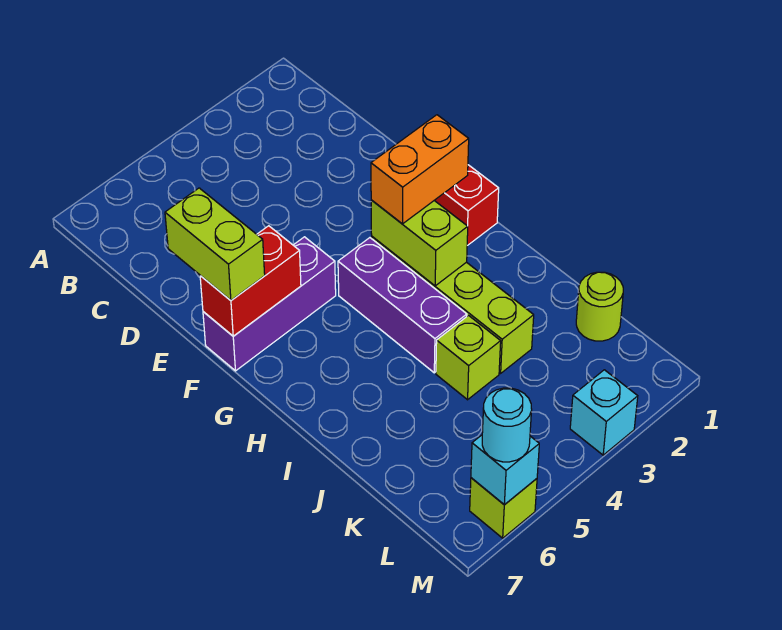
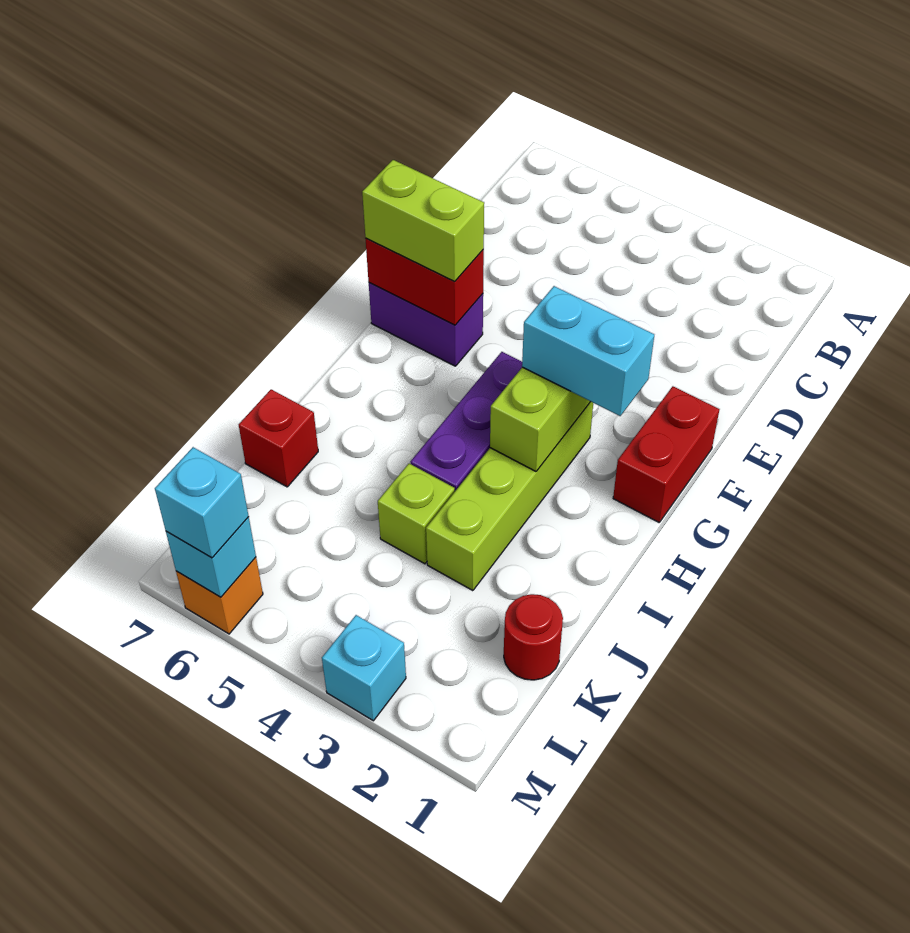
lime brick E7:F7 level 3 -> lime brick F6:F7 level 3
purple brick F5:F7 level 1 -> purple brick F6:F7 level 1
orange brick G2:G3 level 3 -> cyan brick G2:G3 level 3
none -> red brick J7 level 1
lime round brick K1 level 1 -> red round brick K1 level 1
lime brick M6 level 1 -> orange brick M6 level 1
cyan round brick M6 level 3 -> cyan brick M6 level 3

